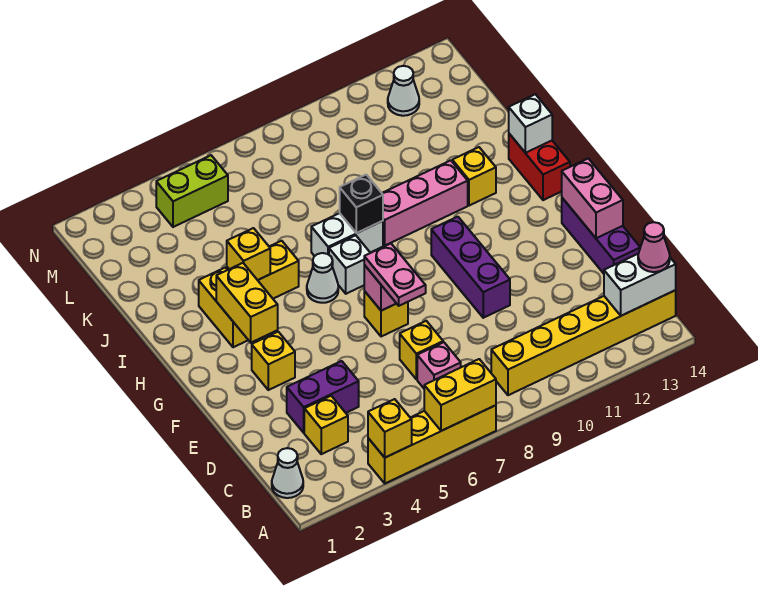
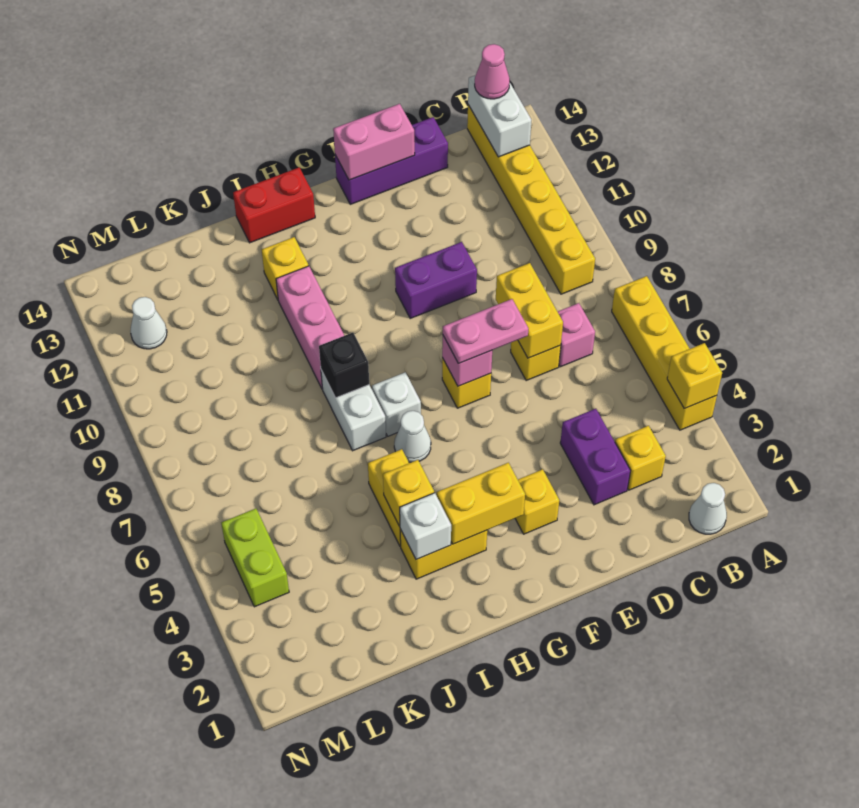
yellow brick A6:A7 level 2 -> yellow brick D7:D8 level 2
purple brick E10:G10 level 1 -> purple brick E10:F10 level 1
white brick I14 level 2 -> white brick I3 level 2

